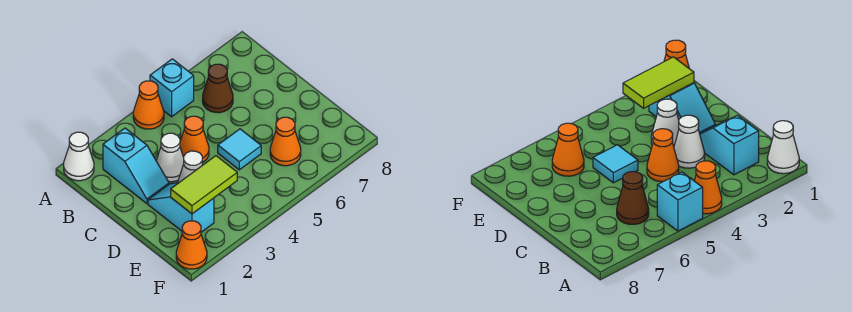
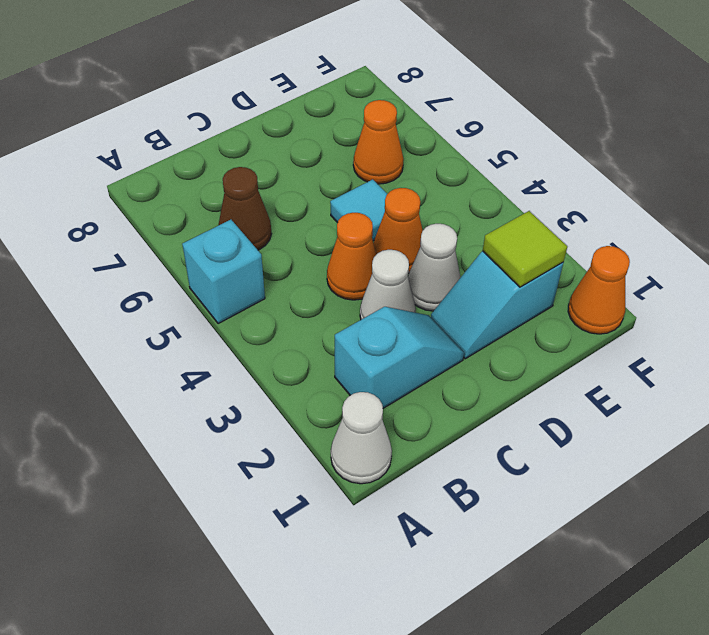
orange cone A4 level 1 -> orange cone D4 level 1
lime tile E2:E3 level 2 -> lime tile E2 level 2

